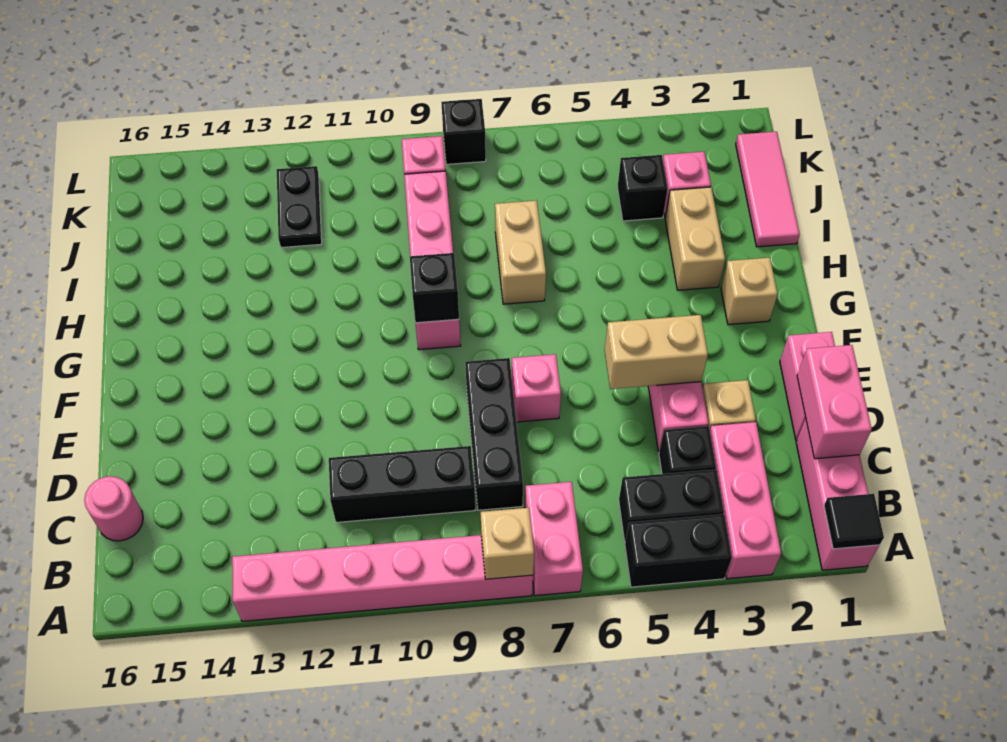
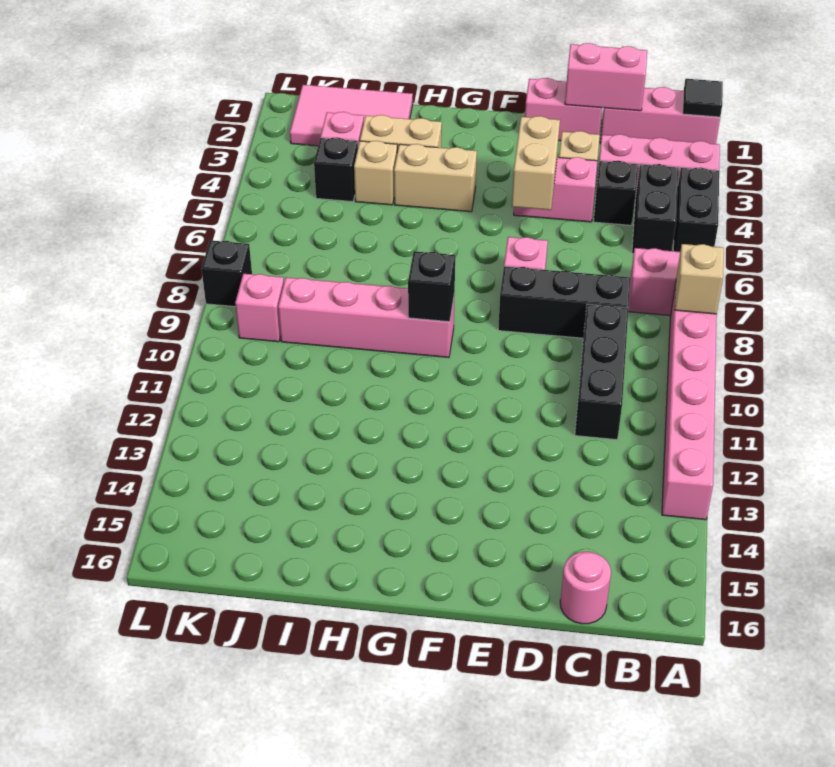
tan brick G2 level 1 -> tan brick I4 level 1
tan brick H7:I7 level 1 -> tan brick G4:H4 level 1
pink tile I1:K1 level 1 -> pink tile I1:K2 level 1
black plate J12:K12 level 1 -> none

